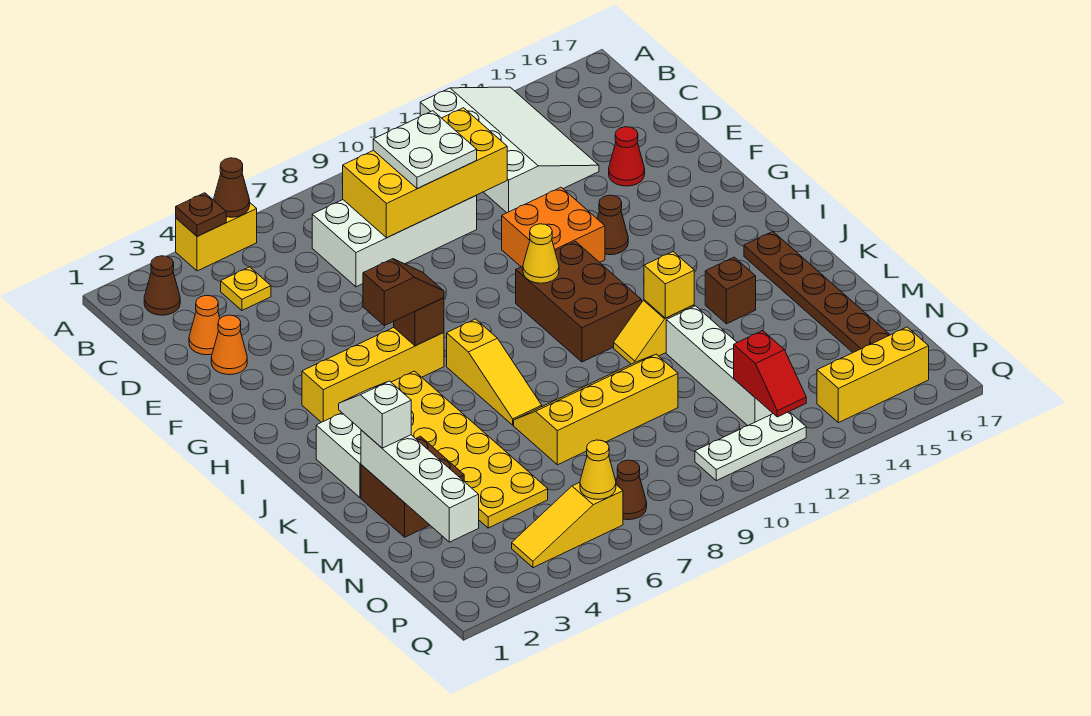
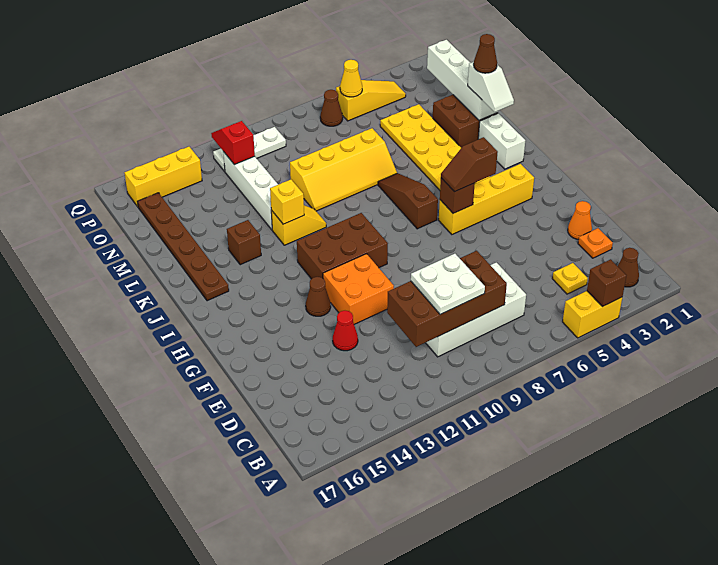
brown plate A4 level 2 -> brown brick A4 level 2
brown cone A5 level 2 -> brown cone L2 level 4
white slope A12:D14 level 1 top 12 -> none
yellow brick C8:D11 level 2 -> brown brick C8:D11 level 2
orange cone D2 level 1 -> orange plate D2 level 1
red cone E15 level 1 -> red cone E13 level 1
brown brick H10:J11 level 1 -> brown brick H10:I12 level 1
yellow cone H10 level 2 -> none
yellow slope I7:K7 level 1 top I -> brown slope I7:K7 level 1 top I

